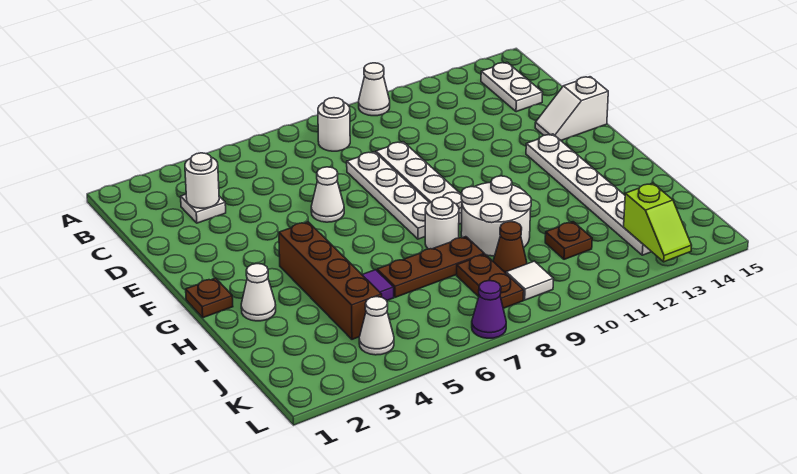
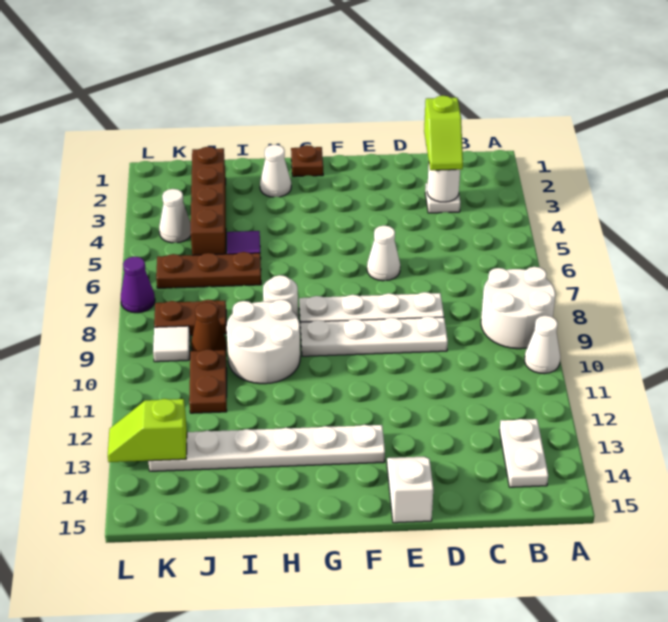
white round brick B8 level 1 -> white round brick A8:B9 level 1
white plate B14:C14 level 1 -> white plate B13:B14 level 1
none -> lime slope C2:C3 level 3 top 2
brown brick G4:J4 level 1 -> brown brick J2:J5 level 1
brown plate I6:I8 level 1 -> brown plate I6:K6 level 1
brown plate J11 level 1 -> brown plate J10:J11 level 1

